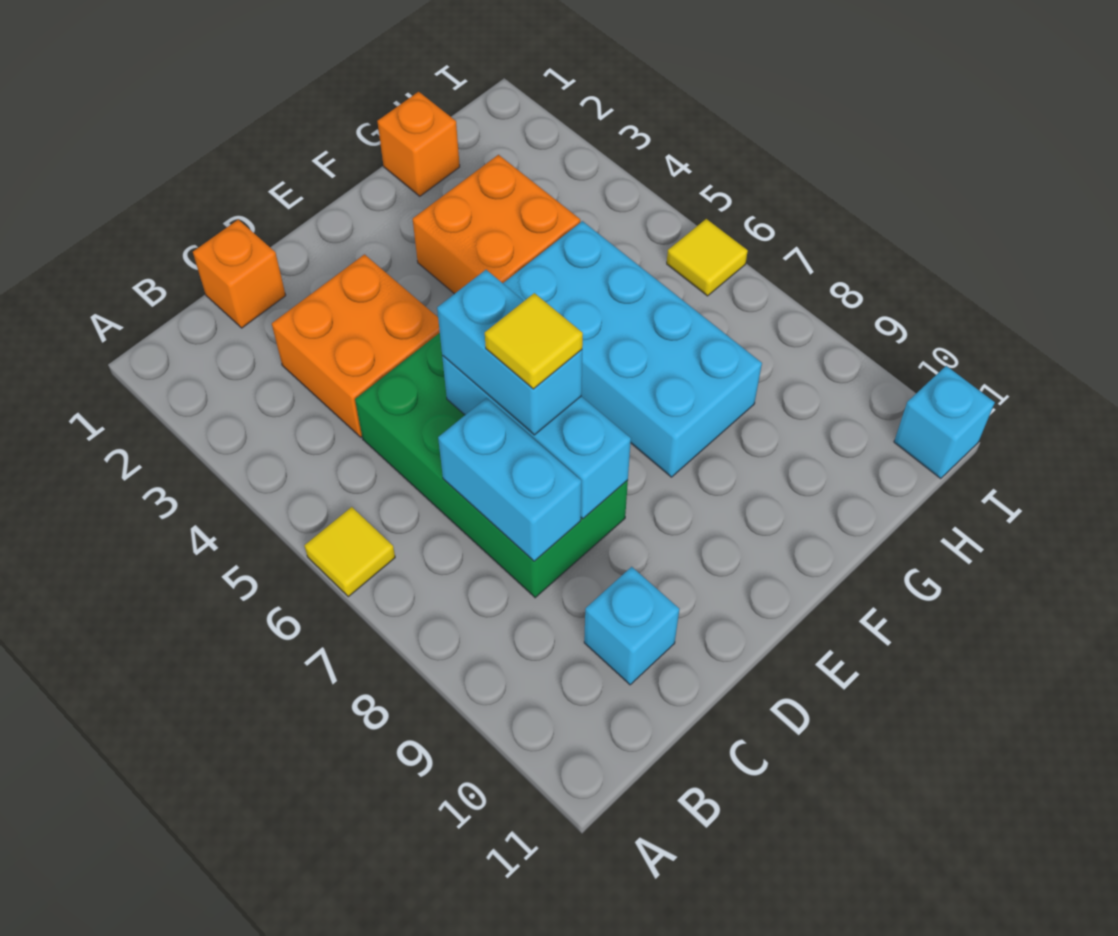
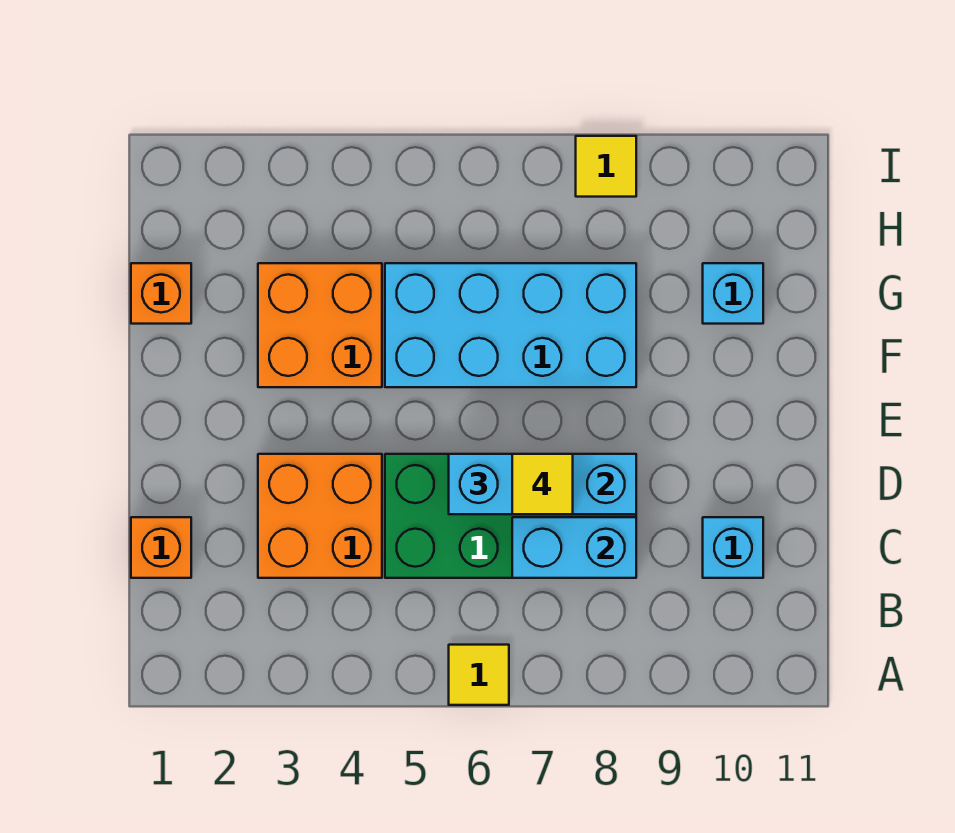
yellow tile I6 level 1 -> yellow tile I8 level 1
cyan brick I11 level 1 -> cyan brick G10 level 1

